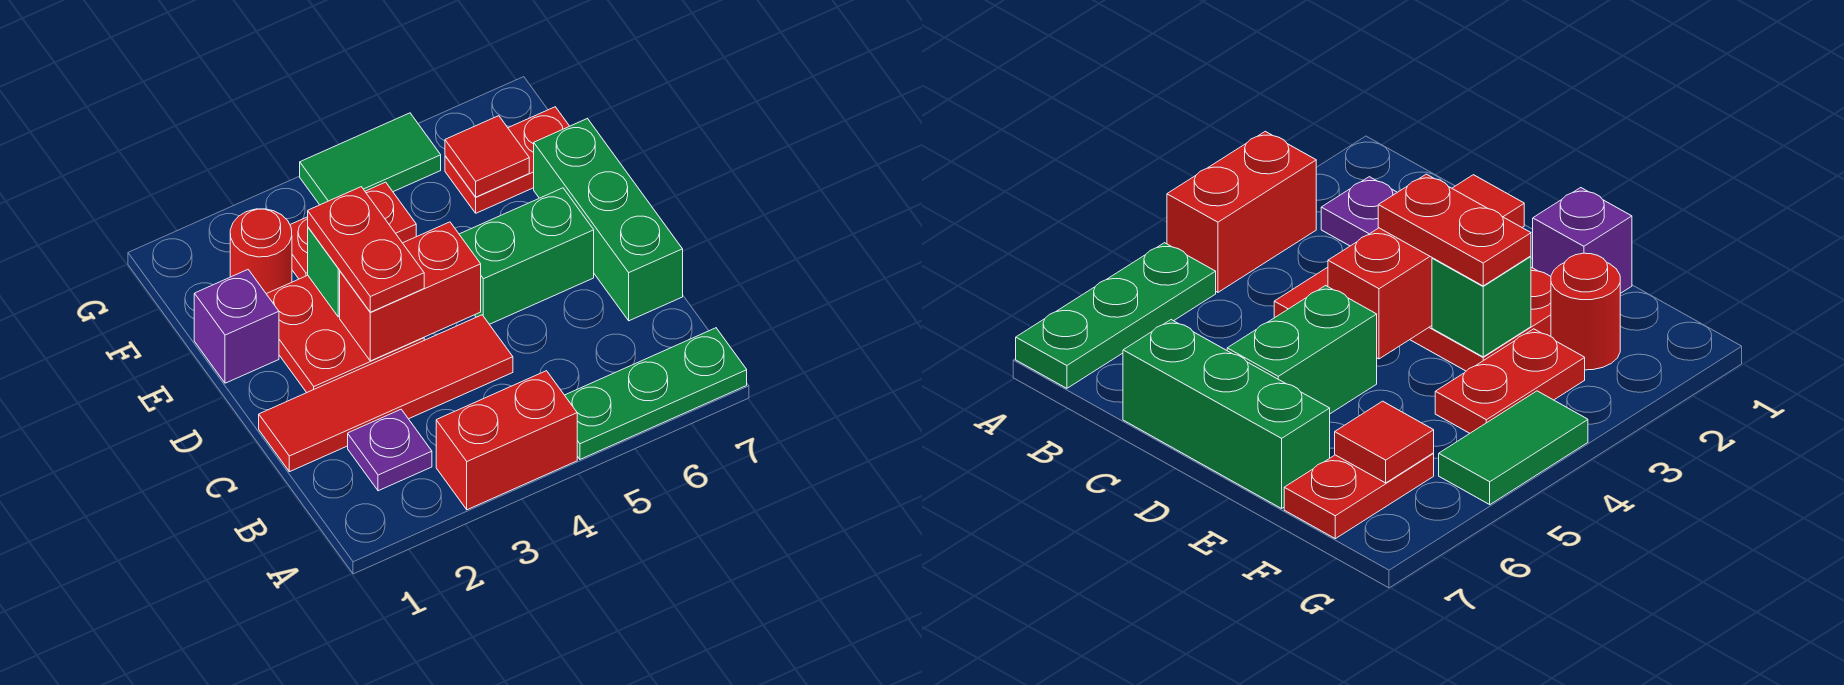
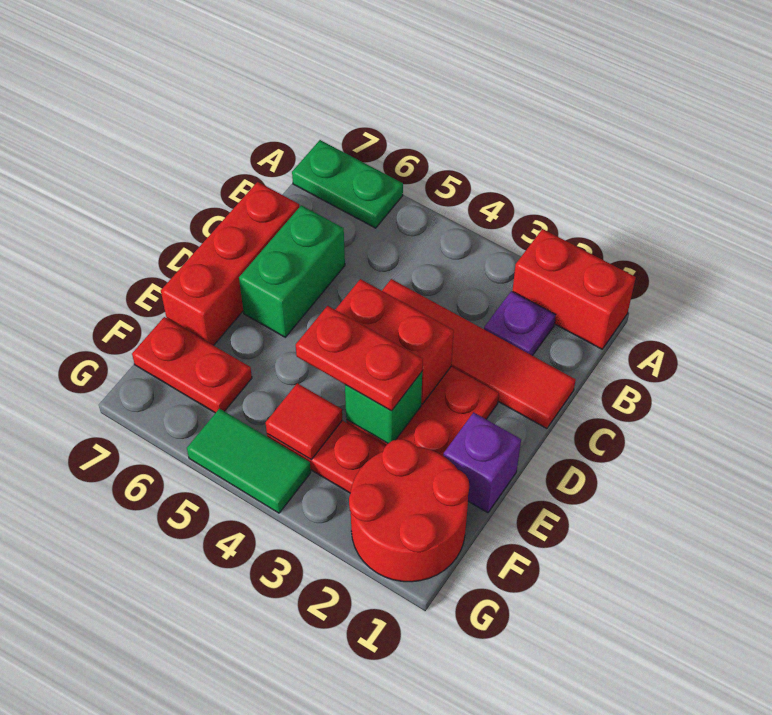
red brick A3:A4 level 1 -> red brick A1:A2 level 1
green plate A5:A7 level 1 -> green plate A6:A7 level 1
green brick C7:E7 level 1 -> red brick C7:E7 level 1
red plate D3:E3 level 3 -> red plate E3:E4 level 3
green brick D5:D6 level 1 -> green brick C6:D6 level 1
red round brick F2 level 1 -> red round brick F1:G2 level 1
red tile F6 level 2 -> red tile F4 level 2

